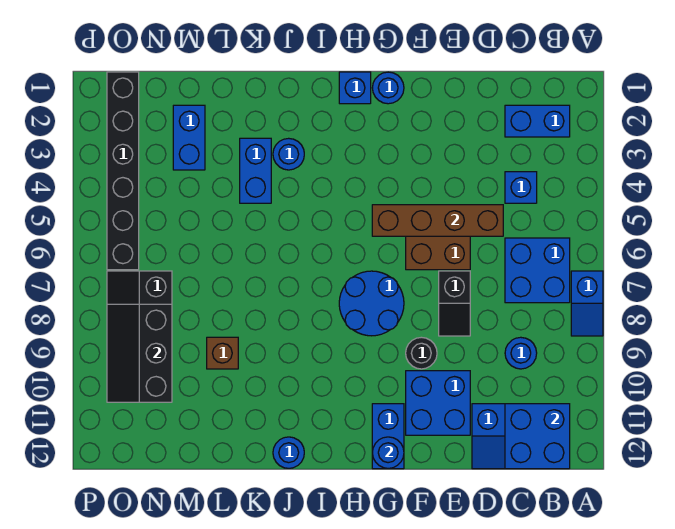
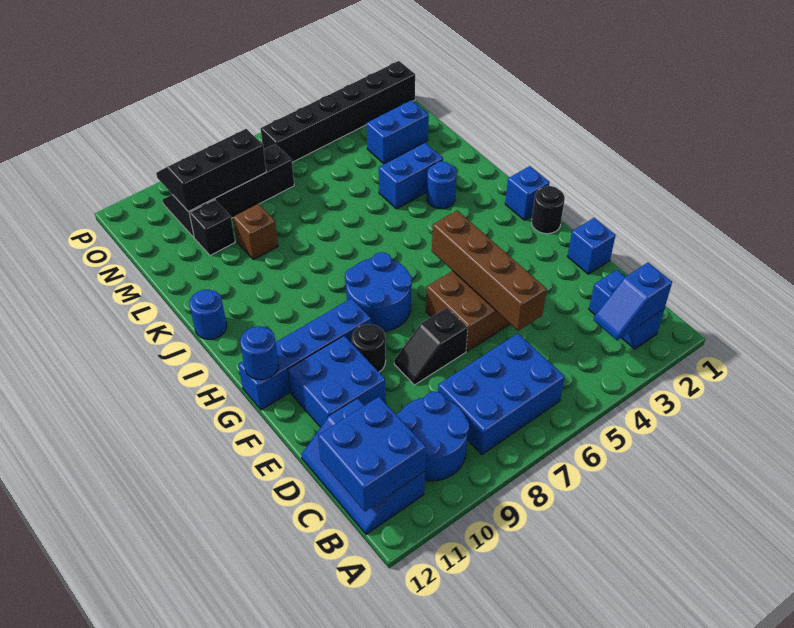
blue slope A7:A8 level 1 top 7 -> blue slope B2:B3 level 2 top 2
blue brick B6:C7 level 1 -> blue brick B6:C8 level 1
blue brick C4 level 1 -> blue brick E1 level 1
blue round brick C9 level 1 -> blue round brick B9:C10 level 1
blue round brick G1 level 1 -> black round brick G1 level 1
blue brick G11:G12 level 1 -> blue brick G9:G12 level 1
none -> black brick M10 level 1

